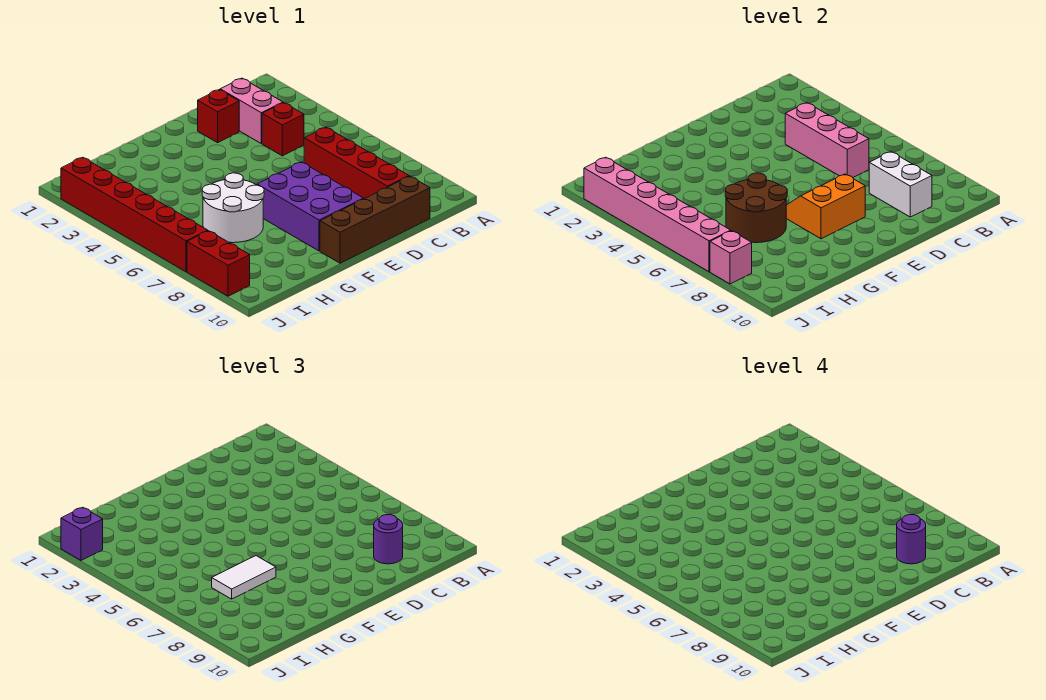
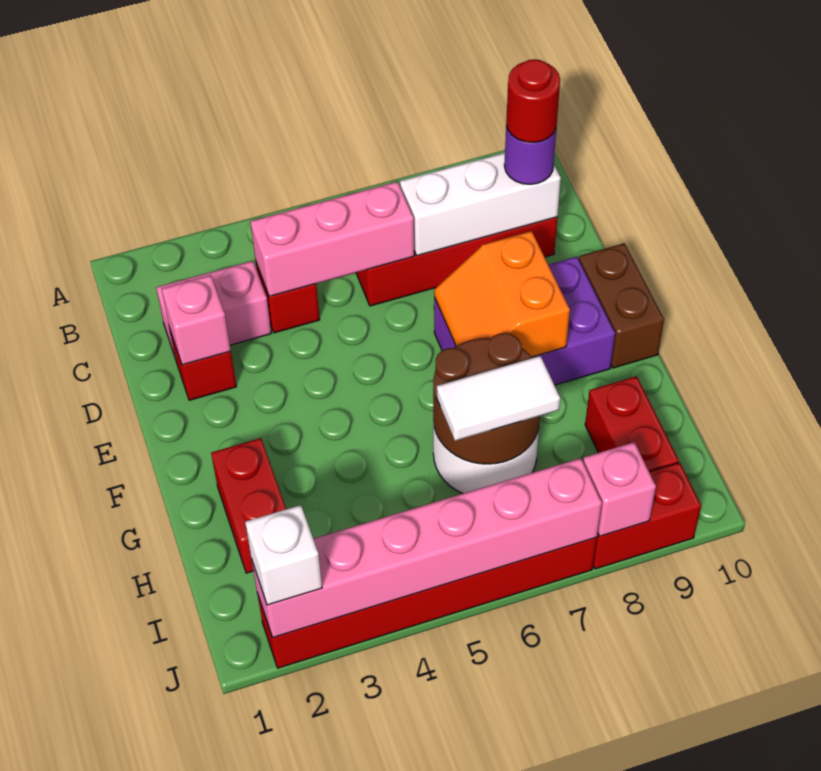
white brick C8:C9 level 2 -> white brick C7:C9 level 2
purple round brick C9 level 4 -> red round brick C9 level 4
brown brick C10:F10 level 1 -> brown brick E10:F10 level 1
none -> pink brick D2 level 2
none -> red brick G2:H2 level 1
white tile G7:H7 level 3 -> white tile H6:H7 level 3
none -> red brick H9:I9 level 1
purple brick J2 level 3 -> white brick J2 level 3

